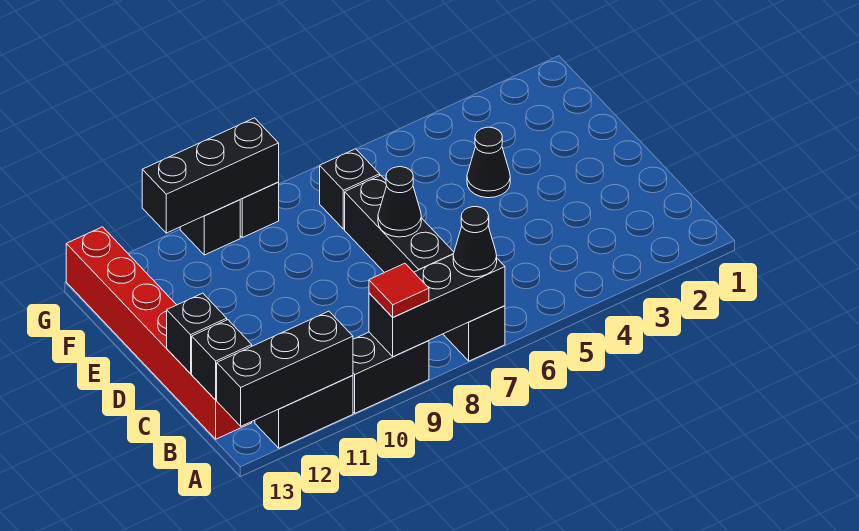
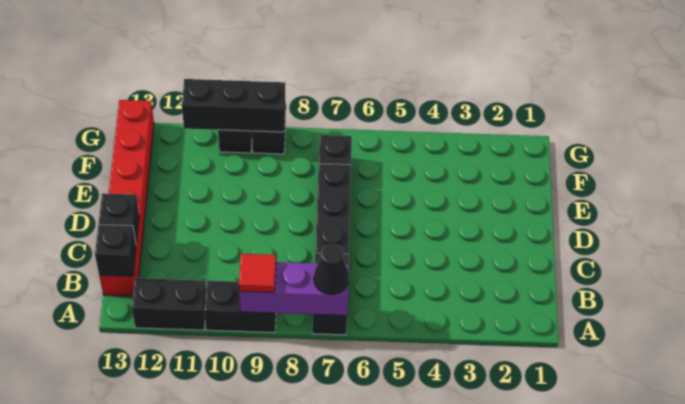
black brick A7:A9 level 2 -> purple brick A7:A9 level 2
black brick A11:A13 level 2 -> none
black cone D7 level 2 -> none
black cone E4 level 1 -> none

